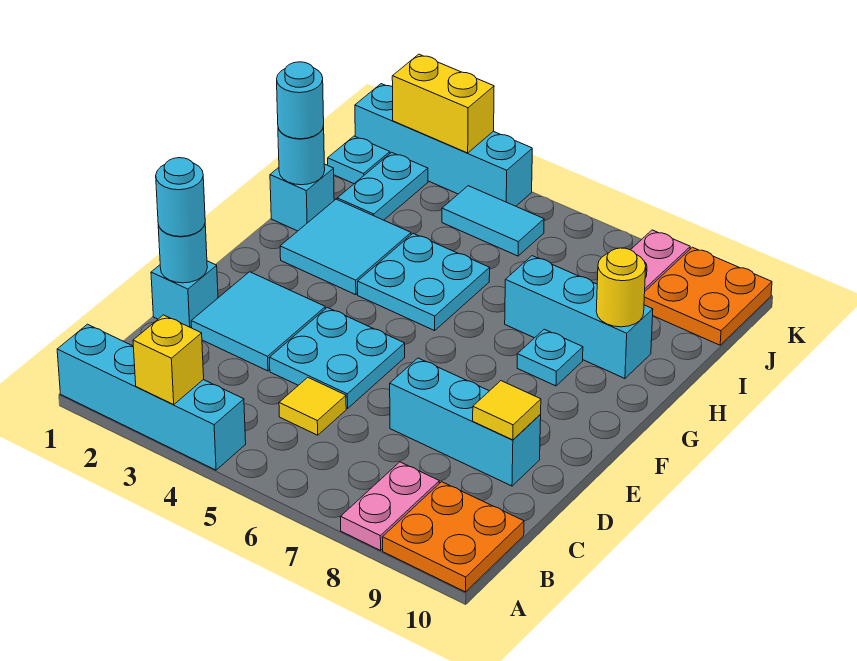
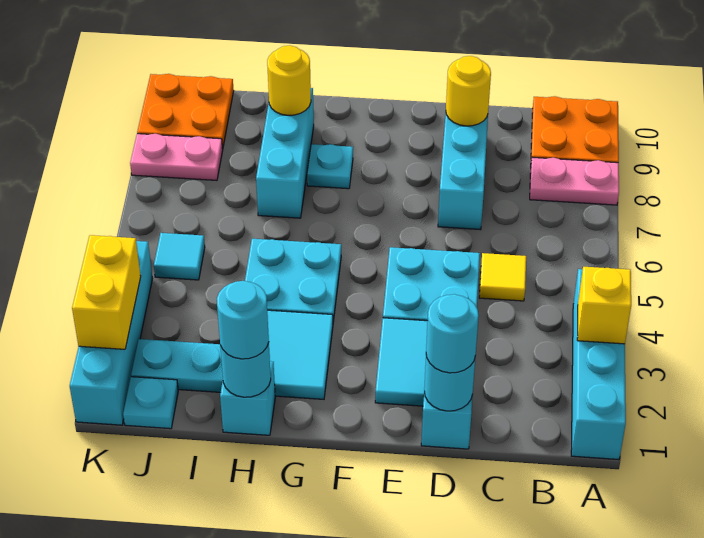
yellow tile D9 level 2 -> yellow round brick D9 level 2
cyan tile J4:J5 level 1 -> cyan tile J5 level 1

